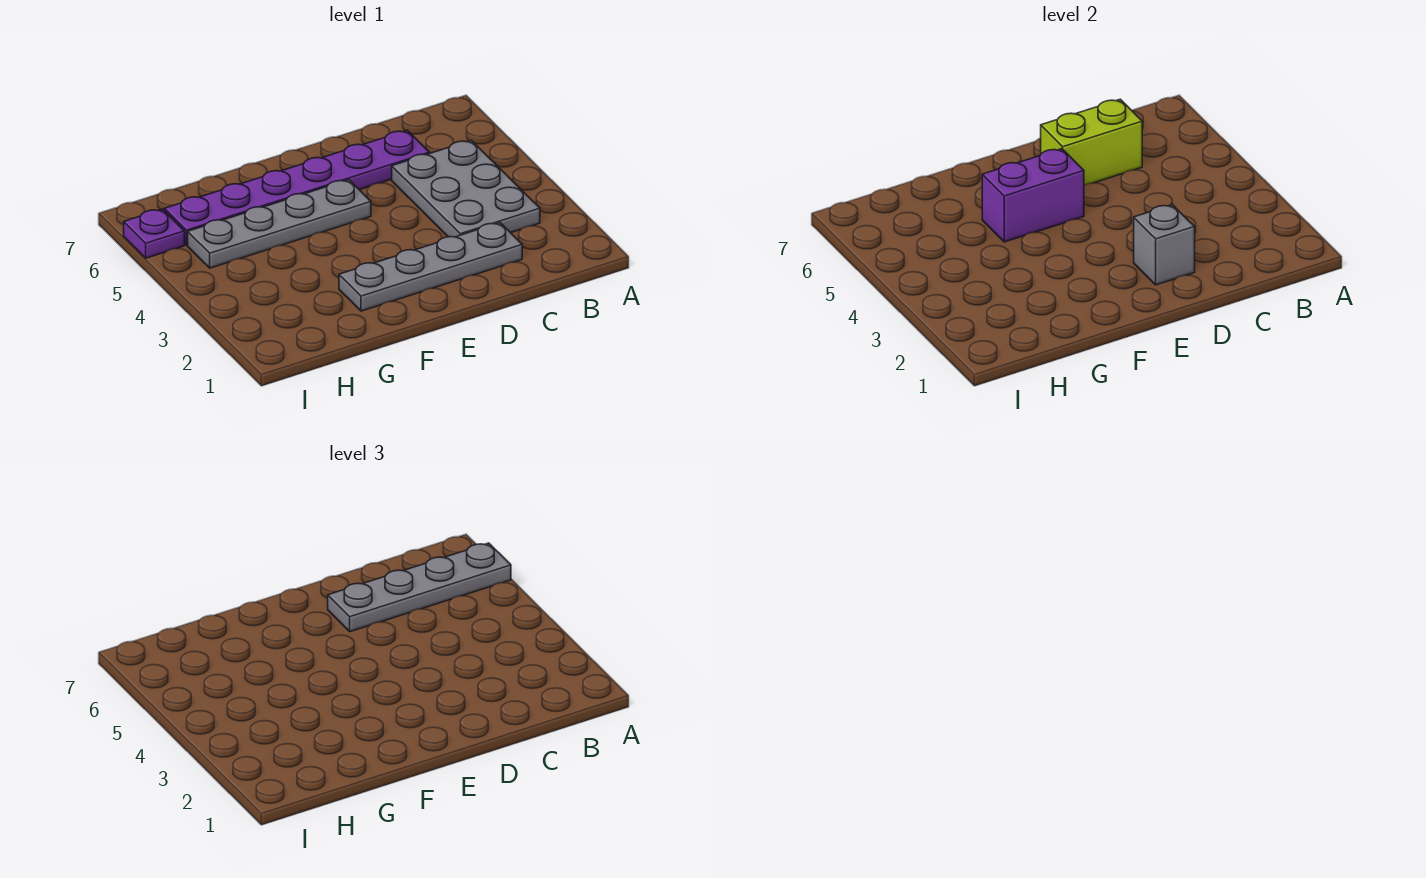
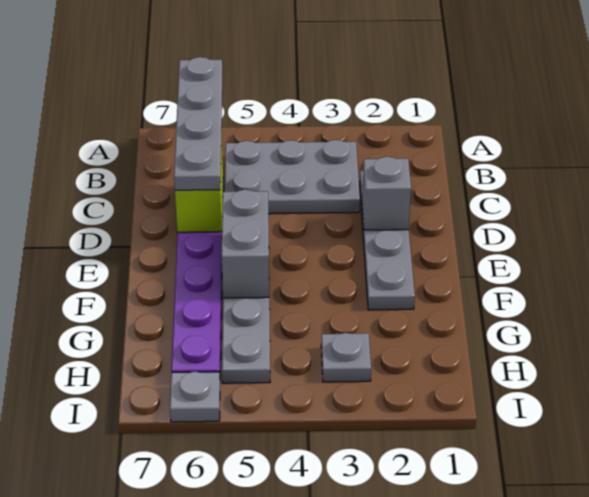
purple brick E5:F5 level 2 -> grey brick E5:F5 level 2
none -> grey plate H3 level 1
purple plate I6 level 1 -> grey plate I6 level 1

